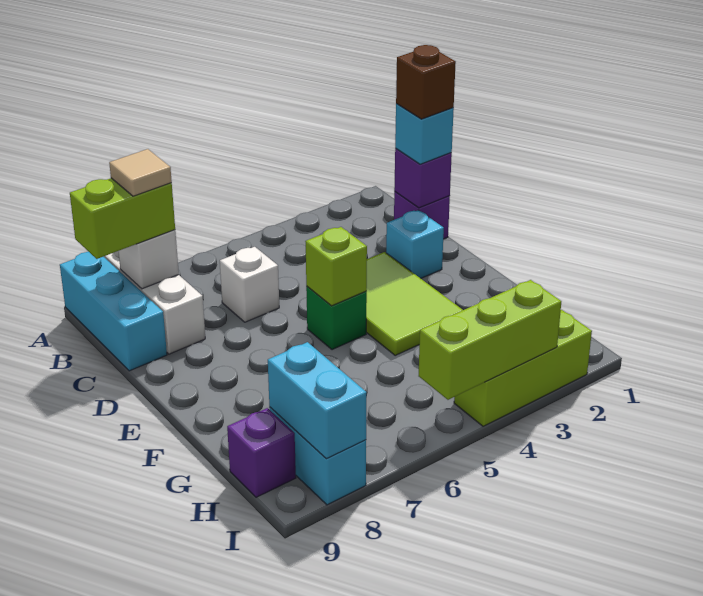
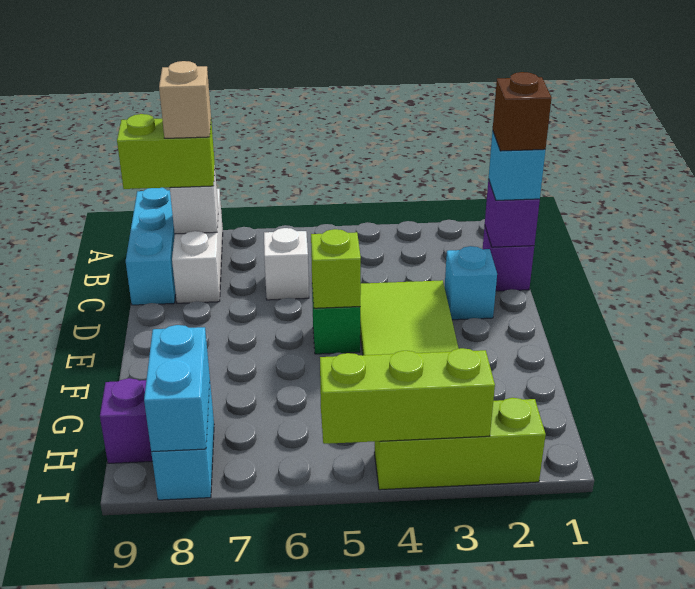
tan tile B8 level 4 -> tan brick B8 level 4

